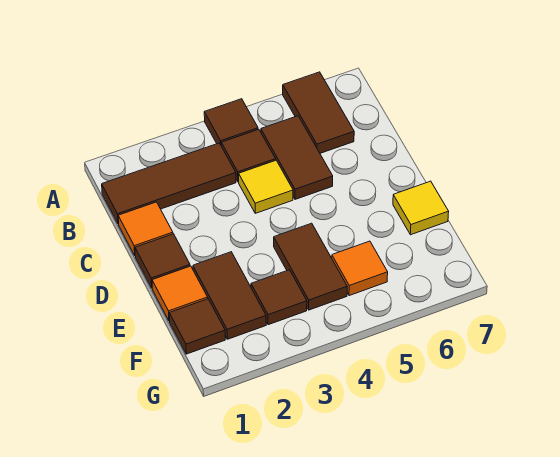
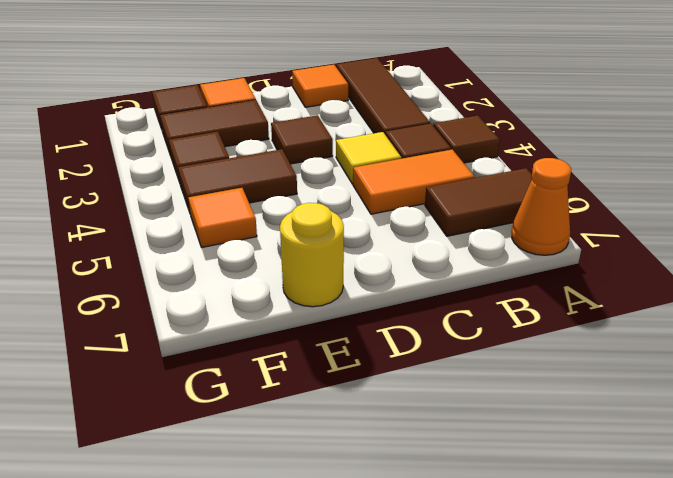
none -> orange cone A7 level 1
brown tile B5:C5 level 1 -> orange tile B5:C5 level 1
brown tile D1 level 1 -> brown tile D3 level 1
yellow tile E7 level 1 -> yellow round brick E7 level 1

